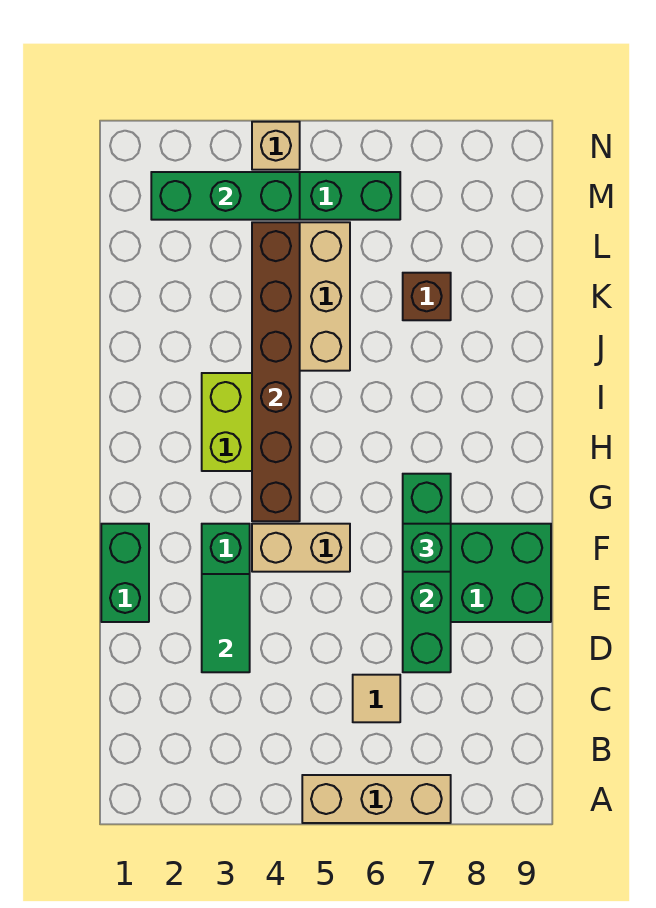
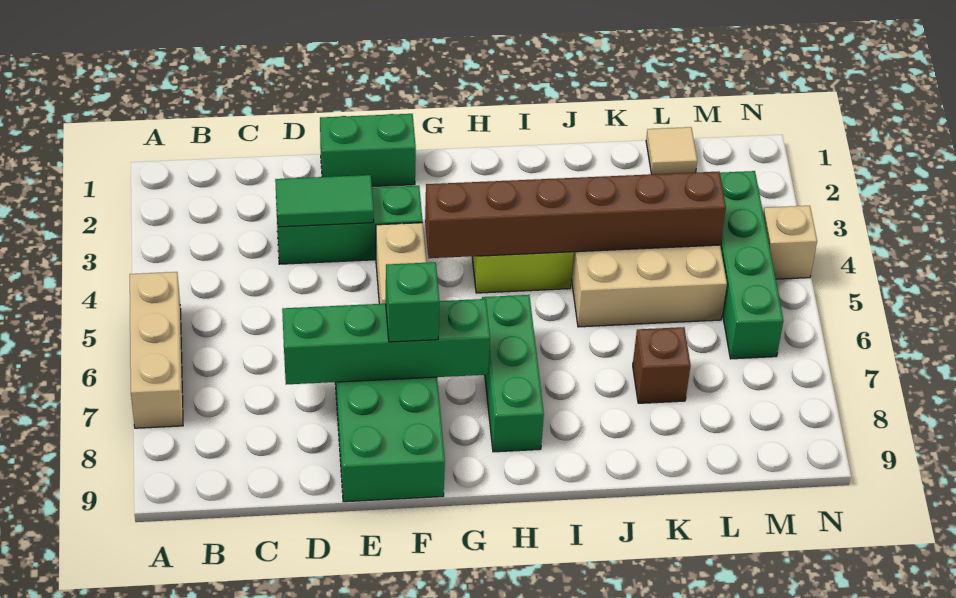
tan tile C6 level 1 -> tan tile L1 level 1
green brick M2:M4 level 2 -> green brick H6:H8 level 1

